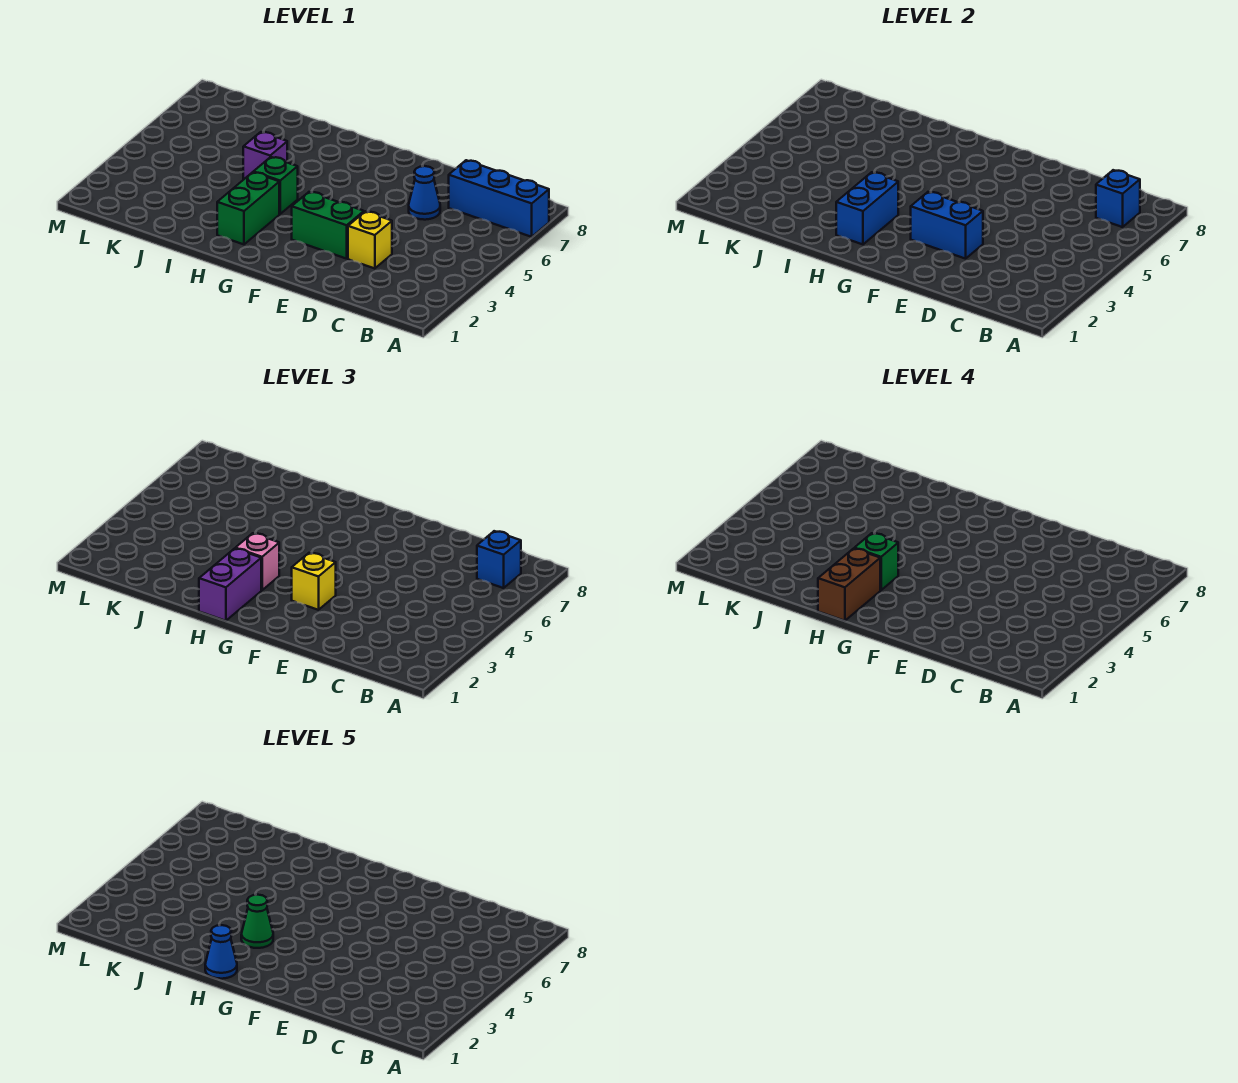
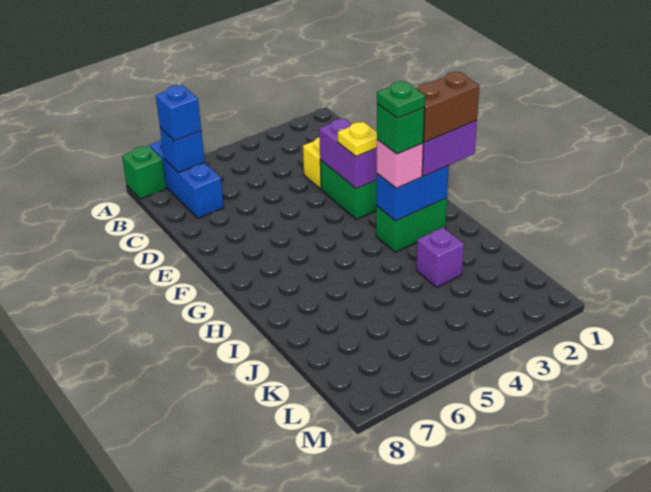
blue cone D6 level 1 -> none
blue brick E3:F3 level 2 -> purple brick E3:F3 level 2
yellow brick F3 level 3 -> yellow plate F3 level 3
blue cone H1 level 5 -> none
green cone H3 level 5 -> green plate H3 level 5
green brick H4 level 1 -> green brick A8 level 1
purple brick I5 level 1 -> purple brick J3 level 1

